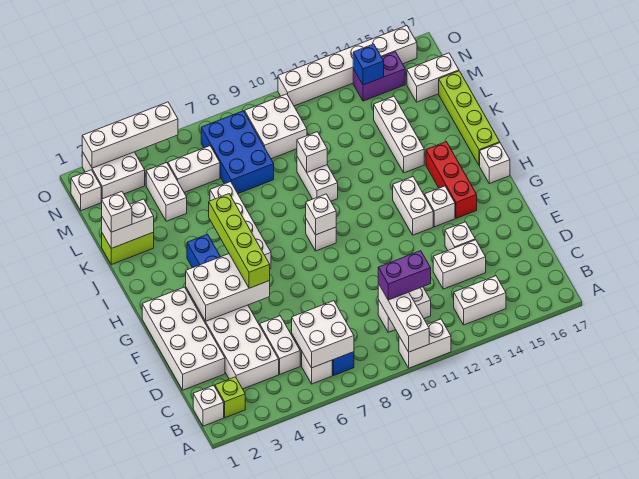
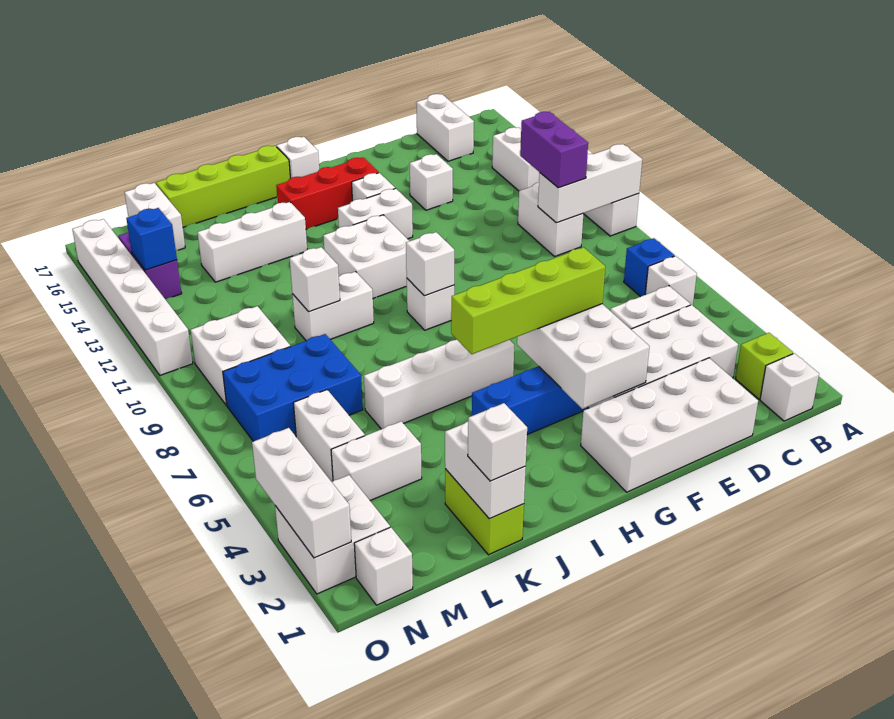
white brick B6:C7 level 2 -> white brick H11:I12 level 1
white brick D13:D14 level 1 -> white brick C16:C17 level 1
white brick O2:O5 level 2 -> white brick O2:O4 level 2

